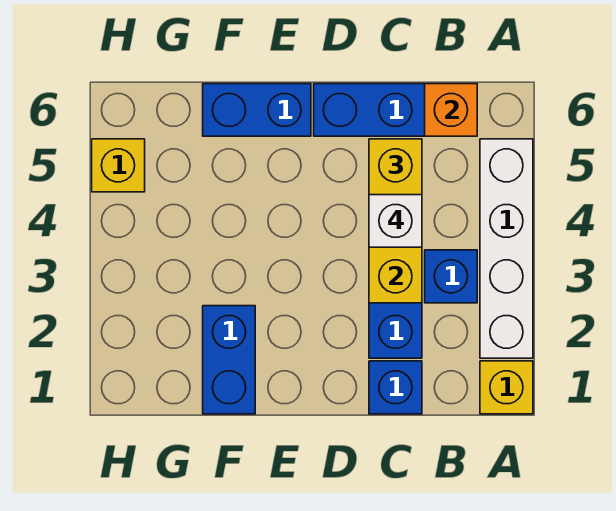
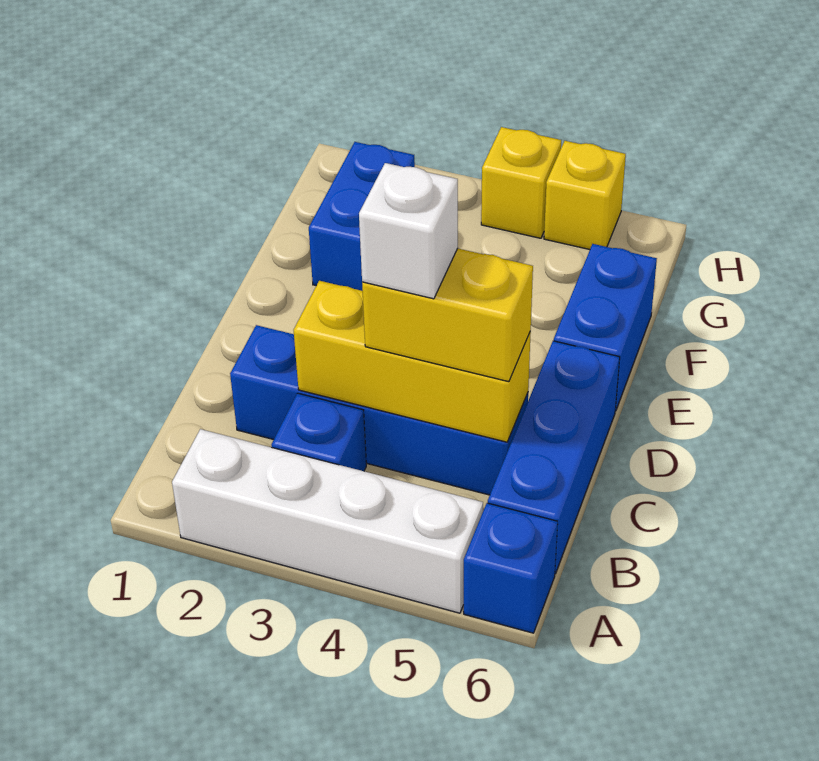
yellow brick A1 level 1 -> yellow brick H4 level 1
orange brick B6 level 2 -> none
blue brick C1 level 1 -> blue brick A6 level 1
blue brick F1:F2 level 1 -> blue brick F2:G2 level 1

